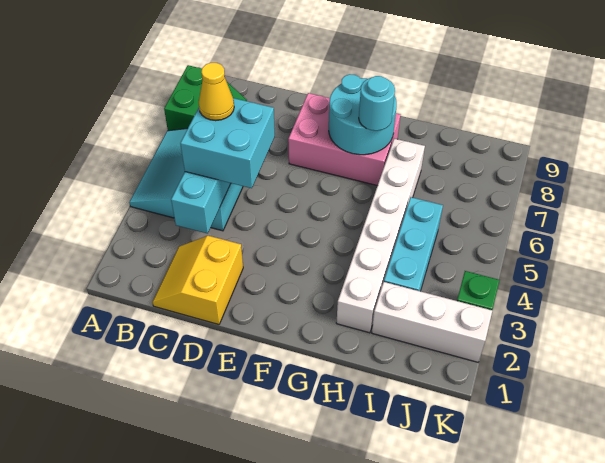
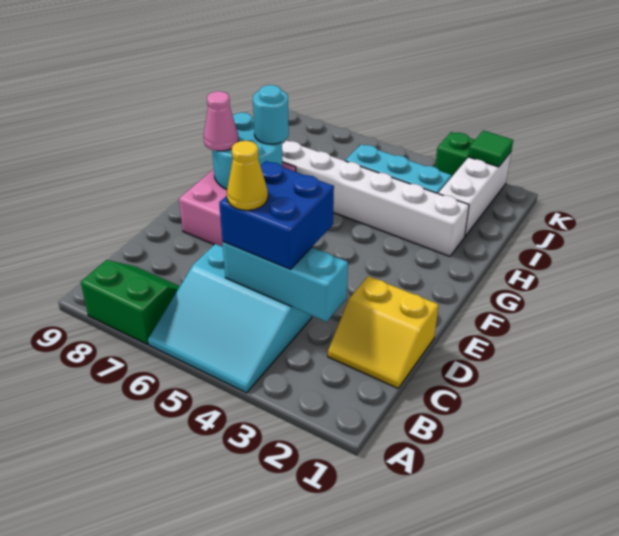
cyan brick C4:D5 level 3 -> blue brick C4:D5 level 3
none -> pink cone F8 level 3
none -> green tile K2 level 2

